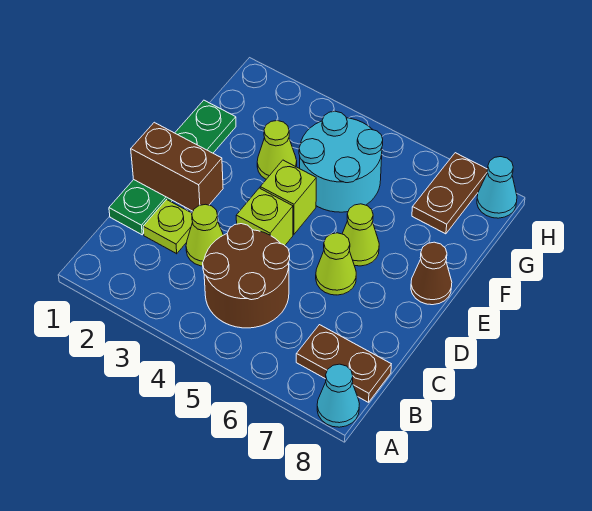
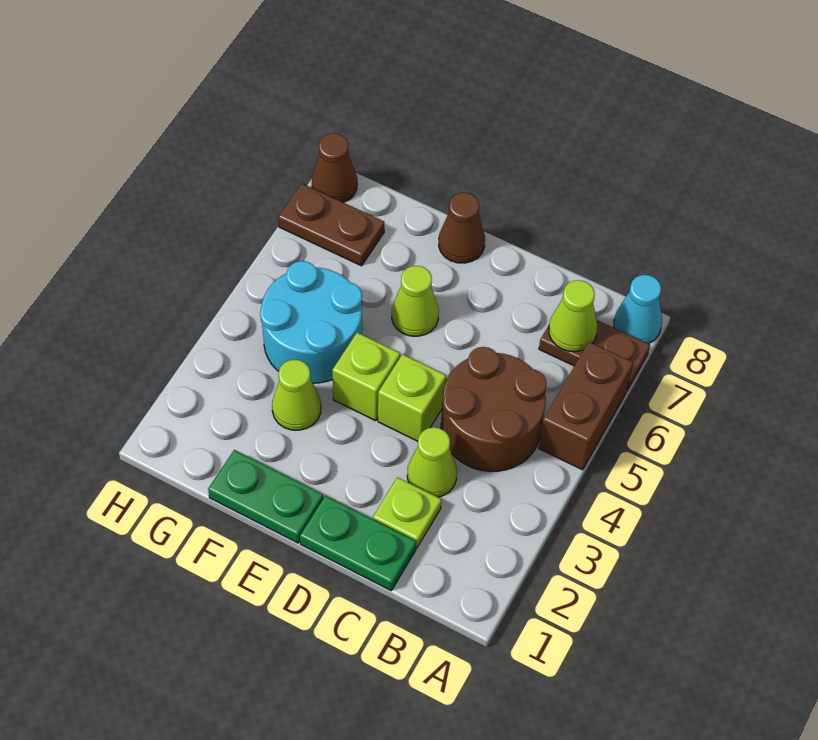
brown plate B7:B8 level 1 -> brown plate A7:B7 level 1
brown brick D1:D2 level 2 -> brown brick A5:A6 level 1
lime cone D6 level 1 -> lime cone B7 level 2
cyan cone H8 level 1 -> brown cone H8 level 1

